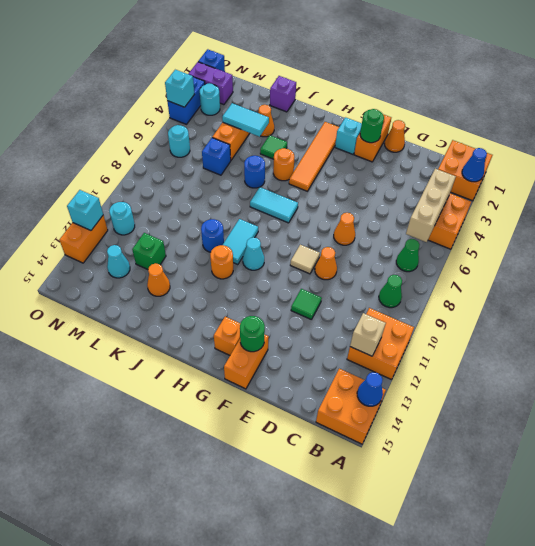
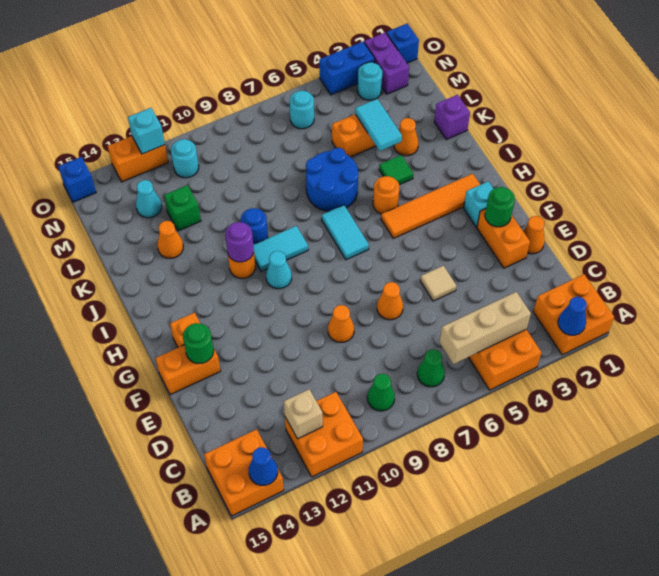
green tile E11 level 1 -> none
orange brick F1:F2 level 1 -> orange brick E2:F2 level 1
tan tile F9 level 1 -> tan tile E5 level 1
none -> purple round brick I11 level 2
blue round brick J6 level 1 -> blue round brick J6:K7 level 1
blue brick L6 level 1 -> blue brick O15 level 1
cyan brick O4 level 2 -> none

